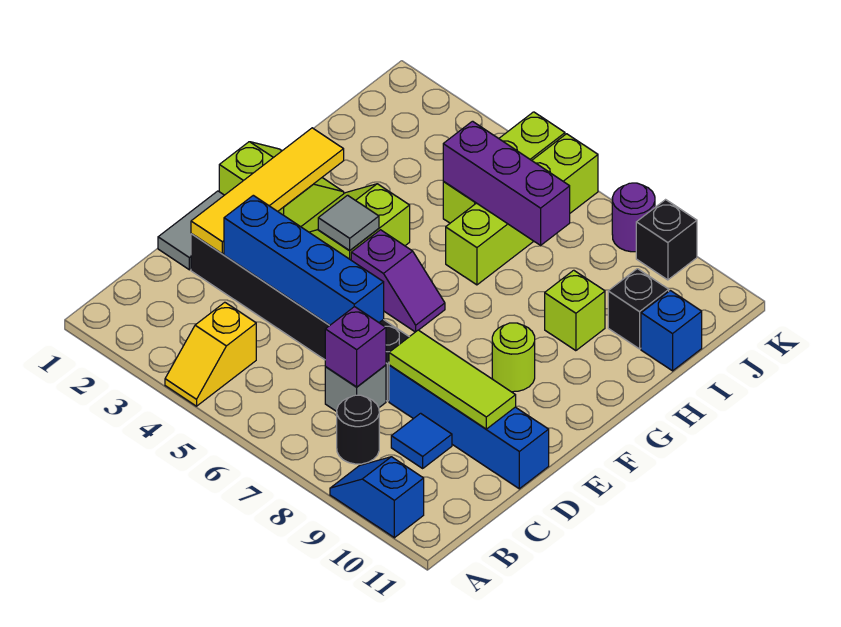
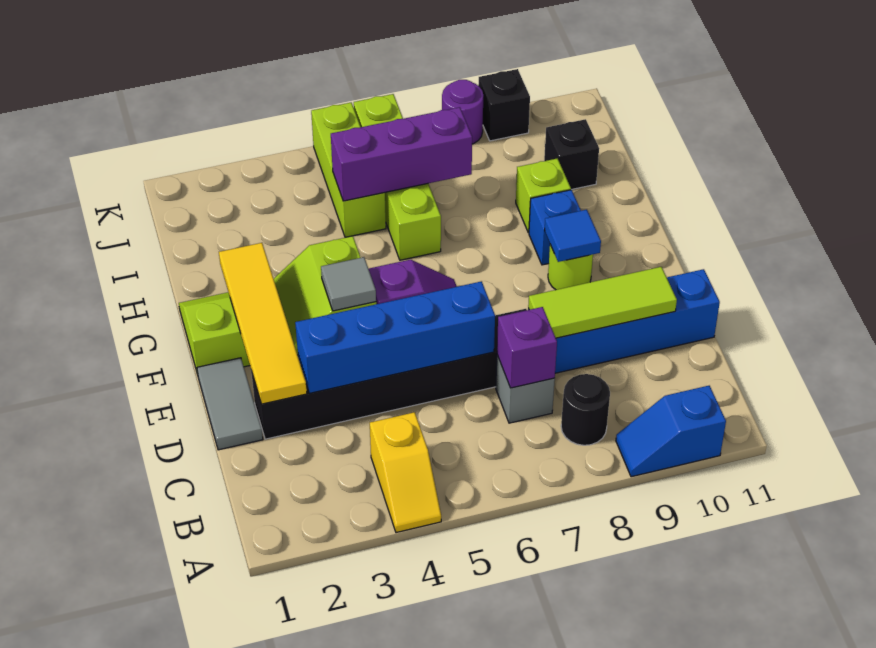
blue tile C9 level 1 -> blue tile F9 level 2
blue brick I11 level 1 -> blue brick G9 level 1

